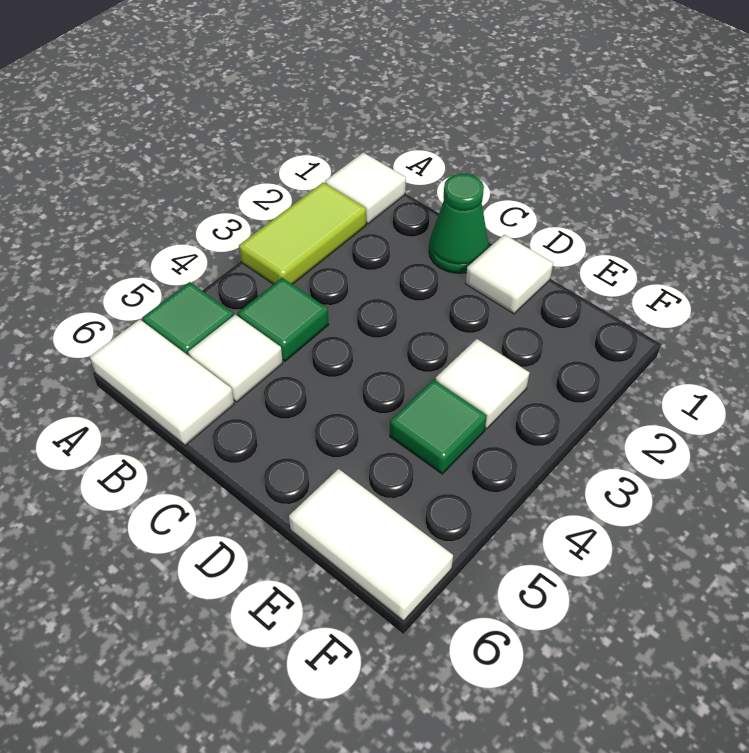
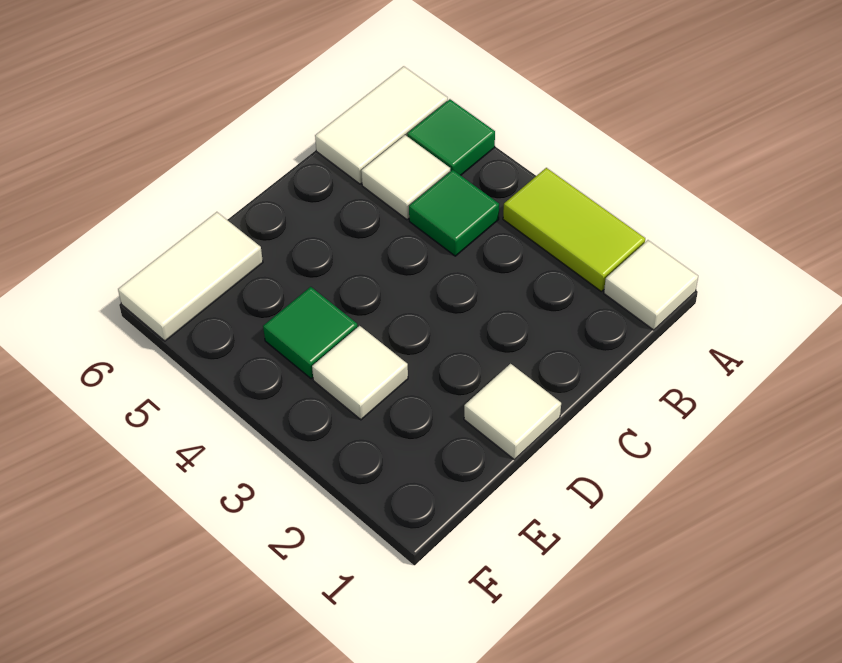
green cone C1 level 1 -> none

